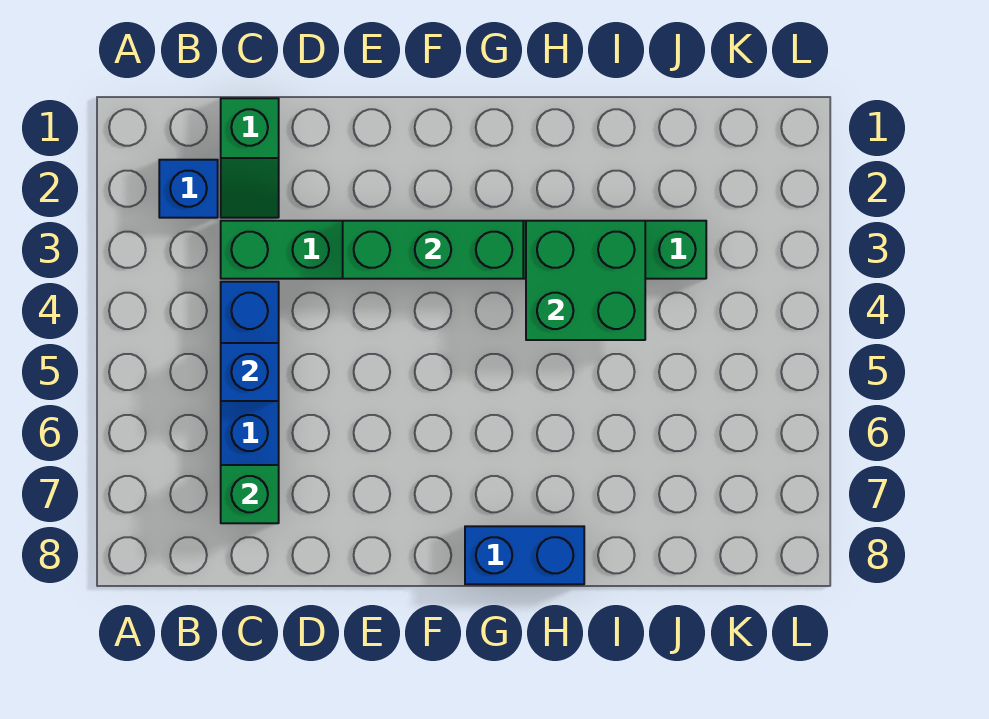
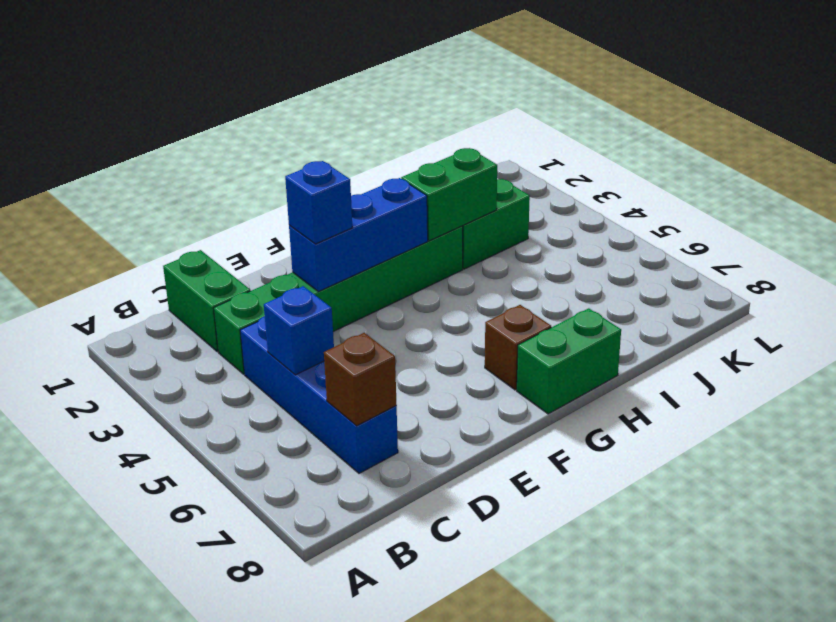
blue brick B2 level 1 -> blue brick E3 level 3
green slope C1:C2 level 1 top 1 -> green brick C1:C2 level 1
green brick C7 level 2 -> brown brick C7 level 2
green brick E3:G3 level 2 -> blue brick E3:G3 level 2
none -> brown brick G7 level 1
blue brick G8:H8 level 1 -> green brick G8:H8 level 1
green brick H3:I4 level 2 -> green brick H3:I3 level 2

